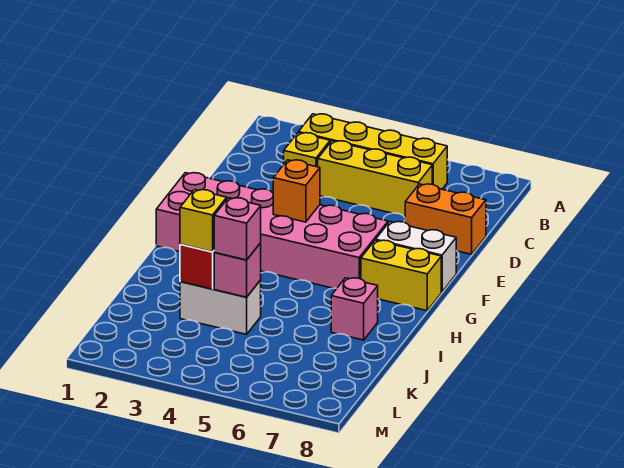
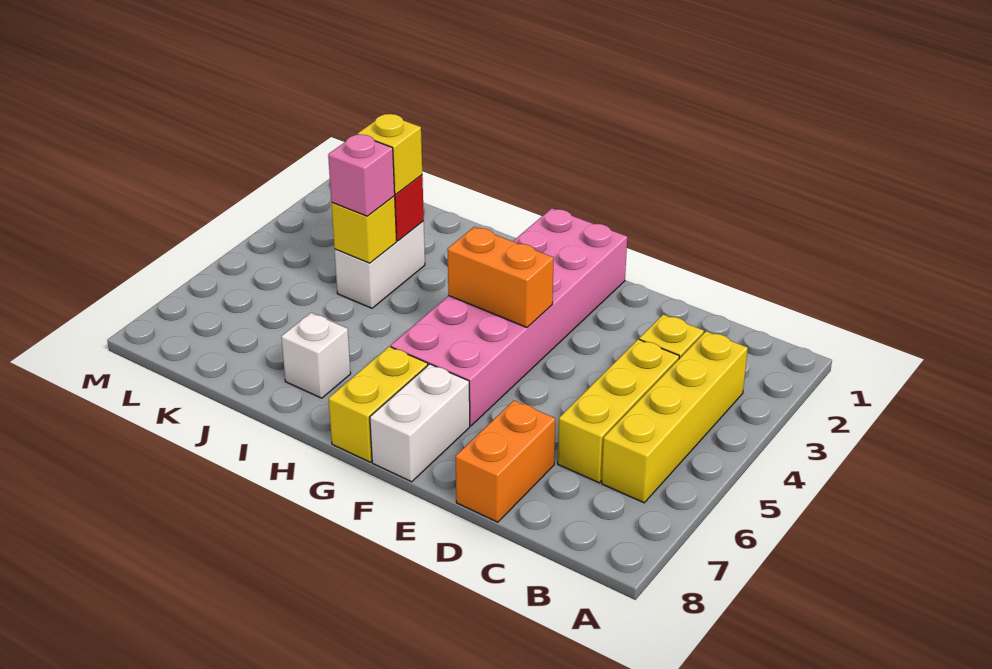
orange brick F4 level 2 -> orange brick F4:G4 level 2
pink brick I7 level 1 -> white brick I7 level 1
pink brick J4 level 2 -> yellow brick J4 level 2

